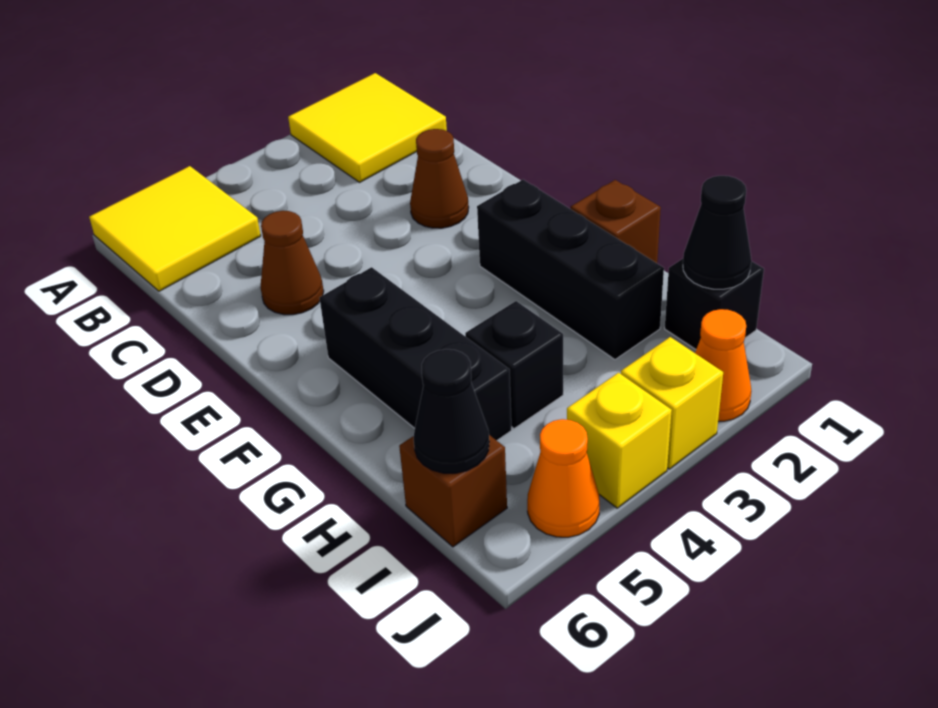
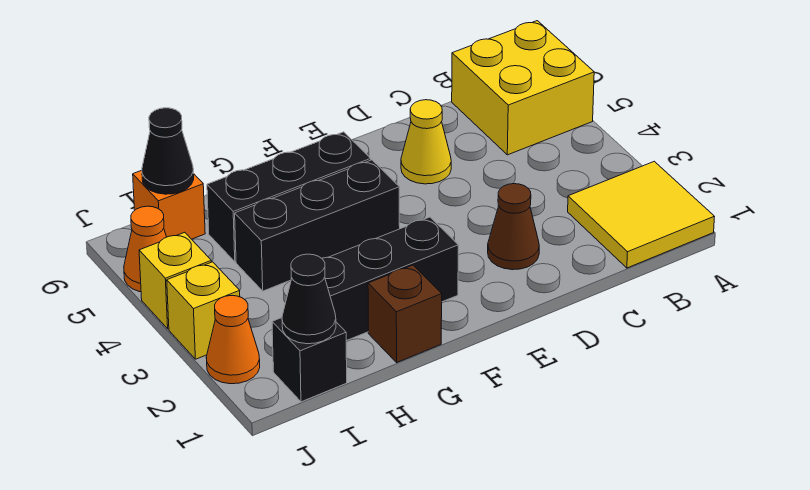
yellow tile A5:B6 level 1 -> yellow brick A5:B6 level 1
brown cone D5 level 1 -> yellow cone D5 level 1
black brick H4 level 1 -> black brick F4:H4 level 1
brown brick I6 level 1 -> orange brick I6 level 1

